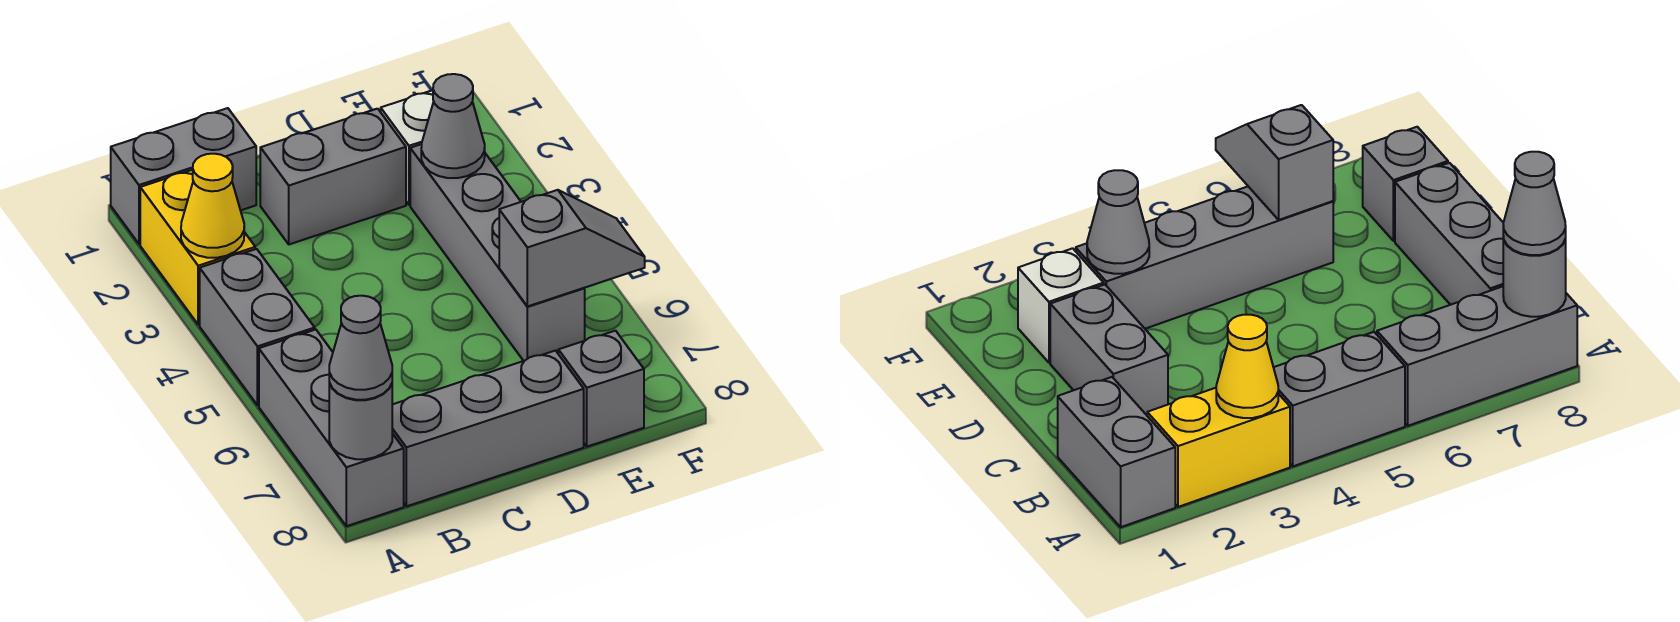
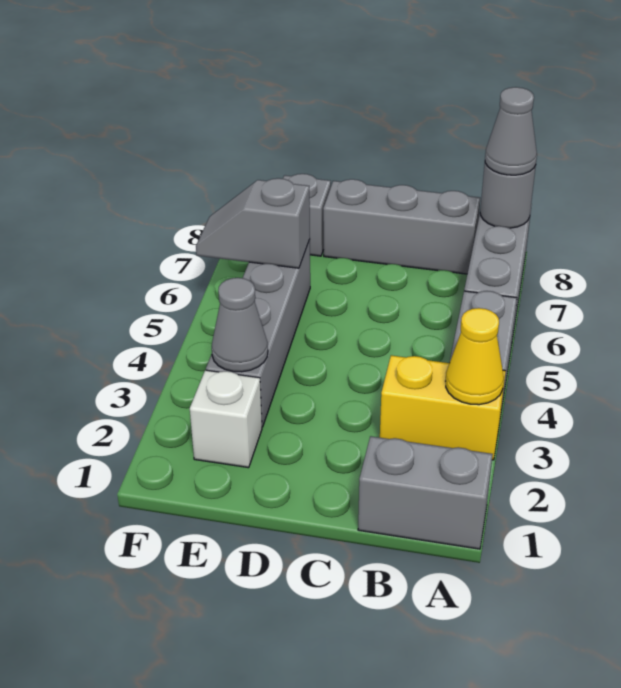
yellow brick A2:A3 level 1 -> yellow brick A3:B3 level 1
grey brick C2:D2 level 1 -> none

